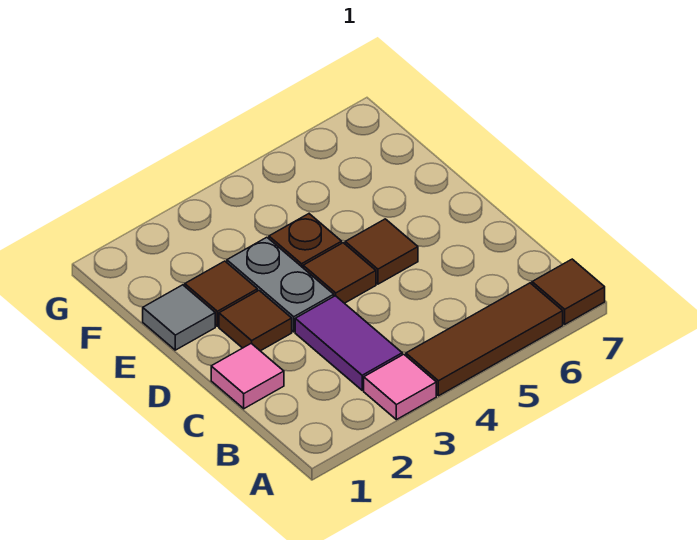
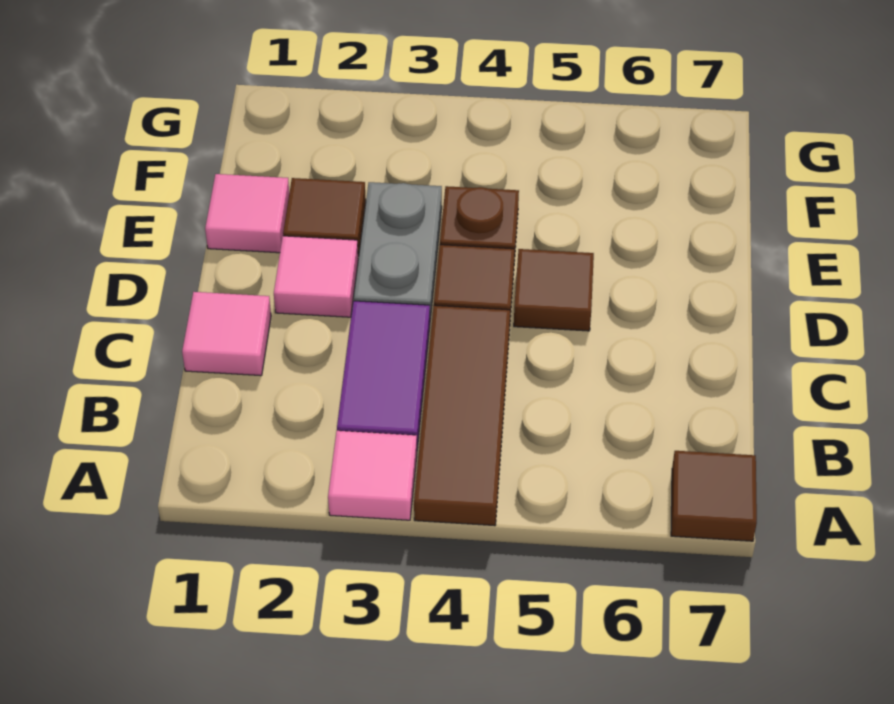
brown tile A4:A6 level 1 -> brown tile A4:C4 level 1
brown tile D2 level 1 -> pink tile D2 level 1
grey tile E1 level 1 -> pink tile E1 level 1

